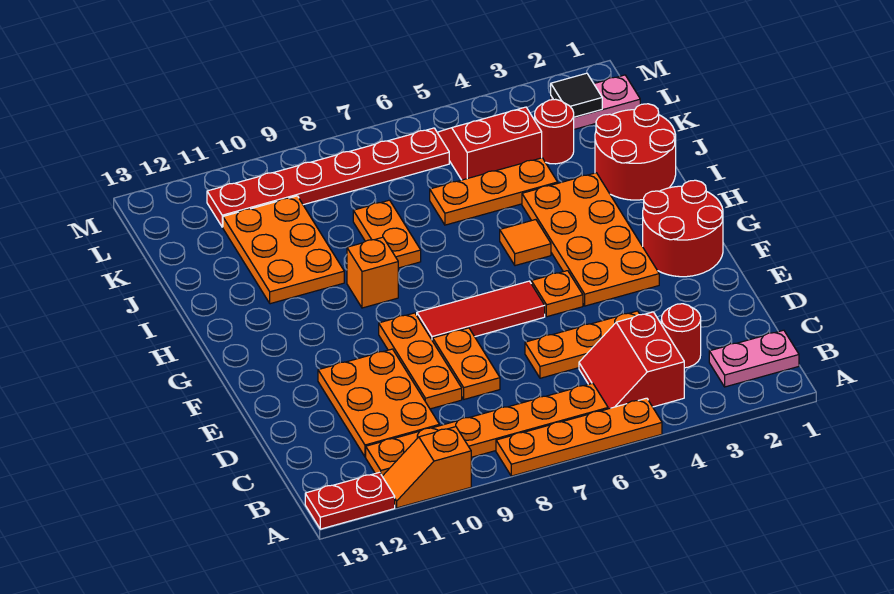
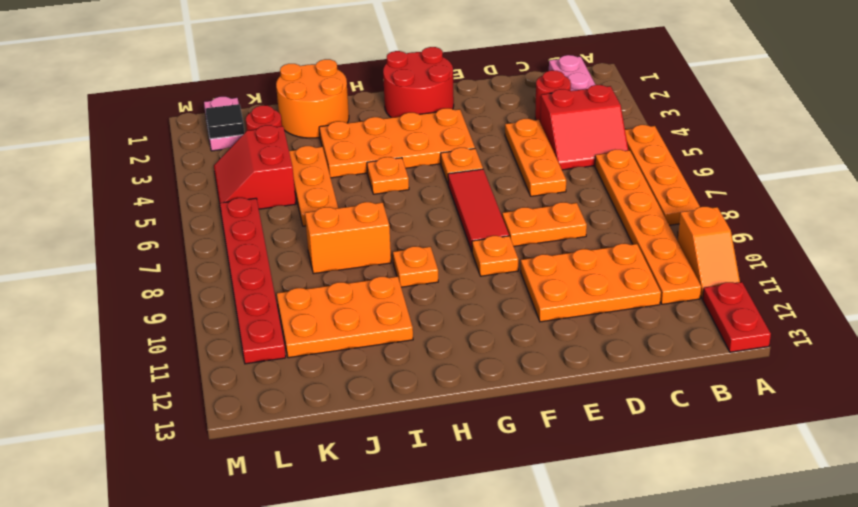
orange plate D9:F9 level 1 -> orange plate F9 level 1
orange tile H5 level 1 -> orange plate H5 level 1
orange brick H9 level 1 -> orange plate H9 level 1
red round brick I1:J2 level 1 -> orange round brick I1:J2 level 1
orange plate I8:J8 level 1 -> orange brick I8:J8 level 1

